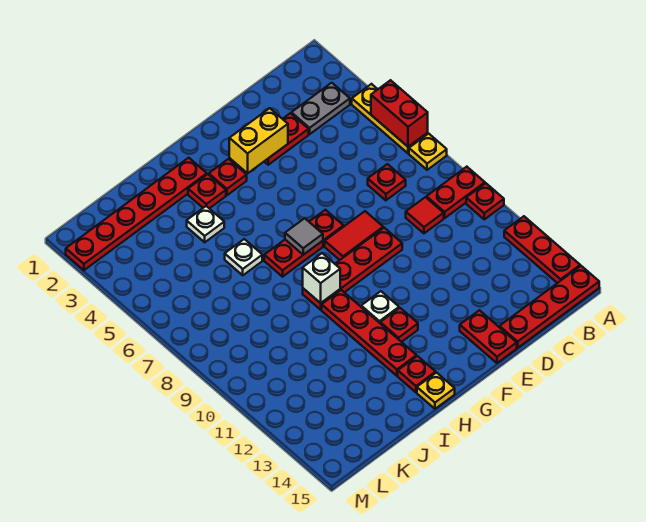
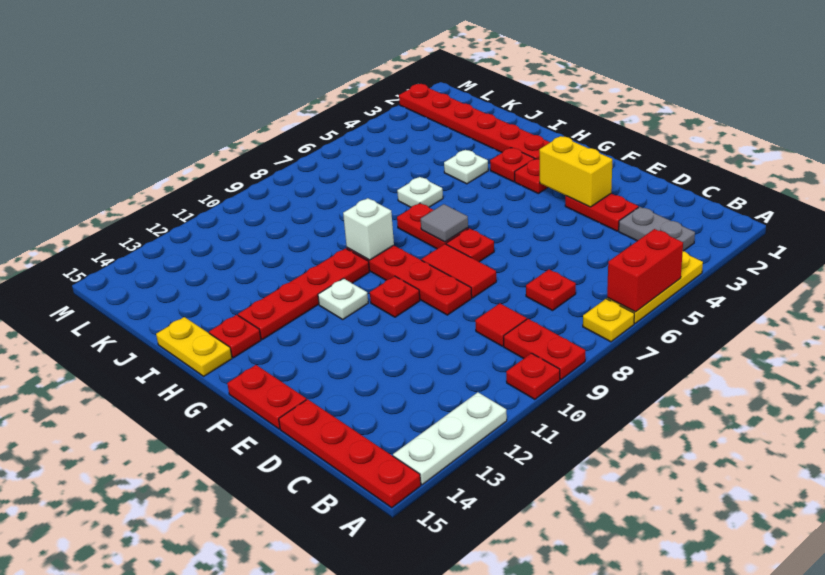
red plate A12:A14 level 1 -> white plate A12:A14 level 1
red plate E14:E15 level 1 -> red plate E15:F15 level 1
red plate G12 level 1 -> red plate F10 level 1
yellow plate H15 level 1 -> yellow plate H15:I15 level 1

